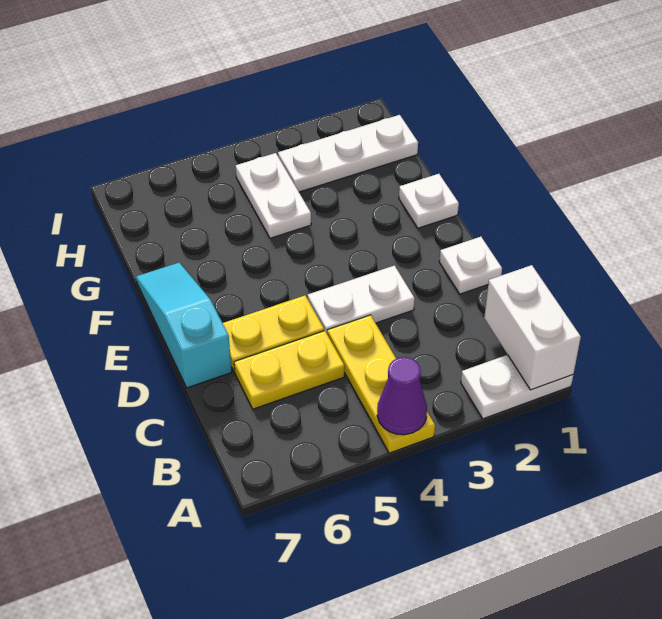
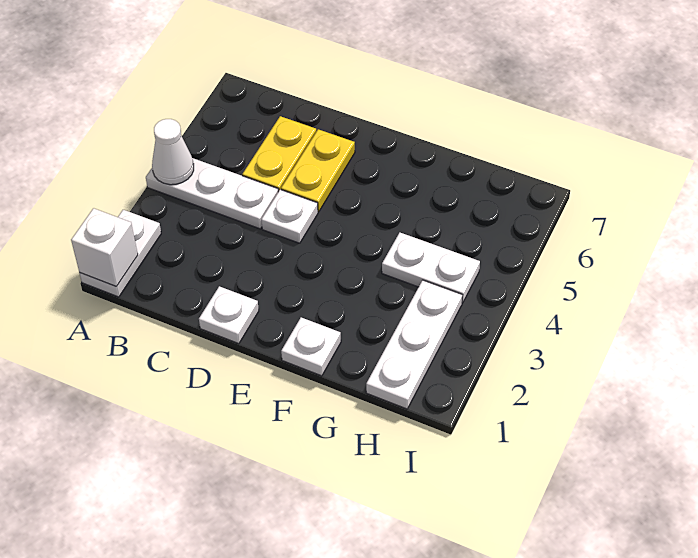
white brick A1:B1 level 2 -> white brick A1 level 2
yellow plate A4:C4 level 1 -> white plate A4:C4 level 1
purple cone A4 level 2 -> white cone A4 level 2
white plate D3:D4 level 1 -> white plate D4 level 1
cyan slope D7:F7 level 1 top D -> none

